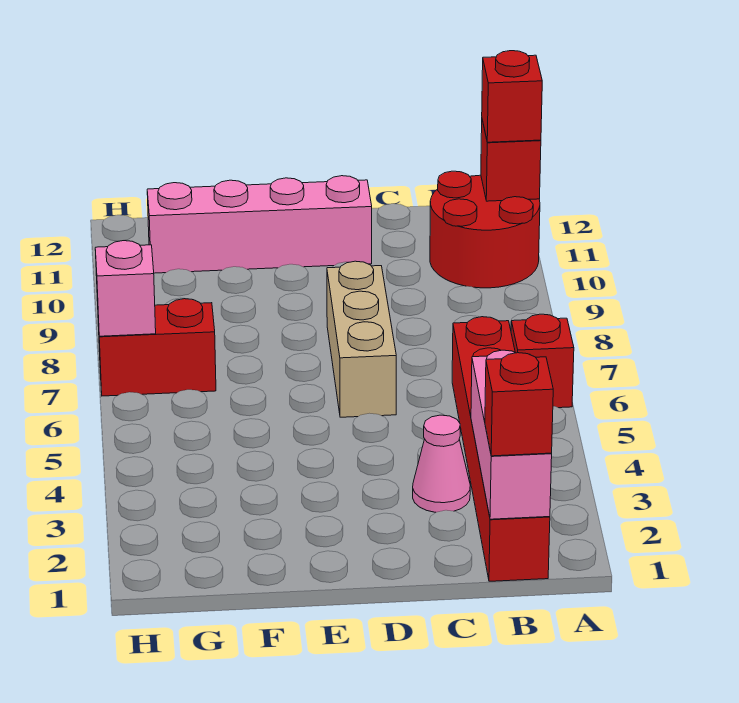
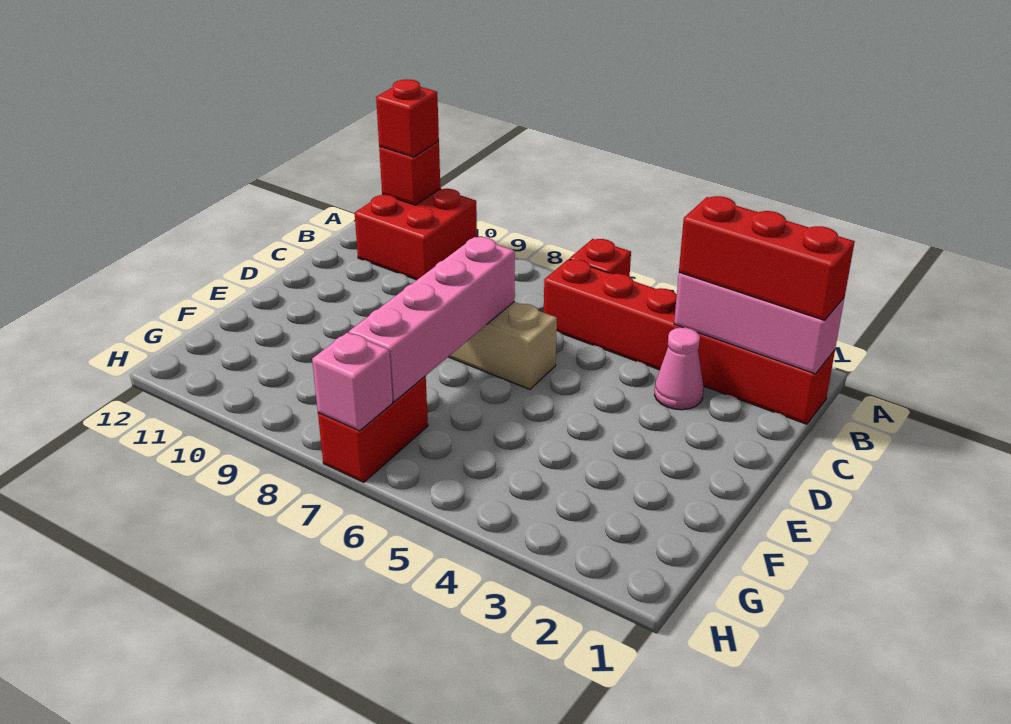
red round brick A10:B11 level 1 -> red brick A10:B11 level 1
red brick B1 level 3 -> red brick B1:B3 level 3
pink brick D11:G11 level 1 -> pink brick D7:G7 level 2

